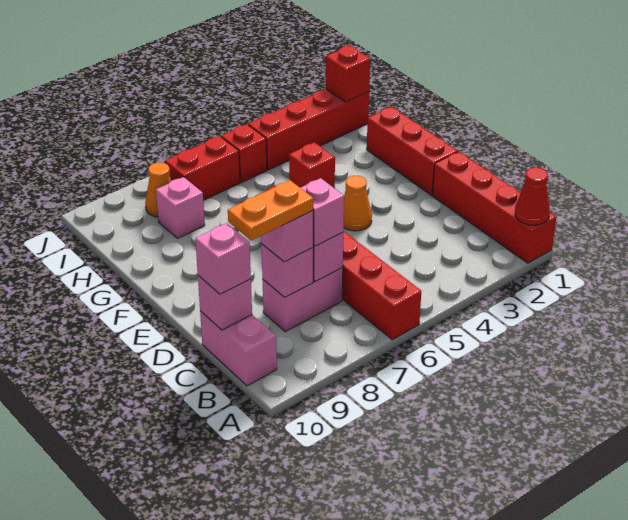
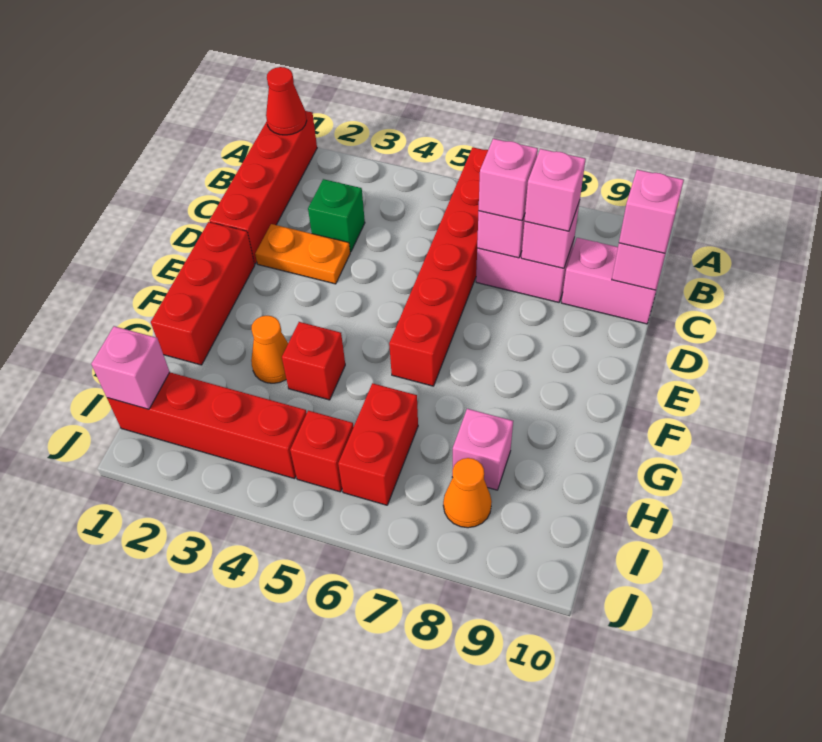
pink brick B10:C10 level 1 -> pink brick C9:C10 level 1
none -> green brick C3 level 1
orange plate C8:C9 level 4 -> orange plate D2:D3 level 1
orange cone E4 level 1 -> orange cone G3 level 1
red brick I1 level 2 -> pink brick I1 level 2
red brick I6:I7 level 1 -> red brick H6:I6 level 1

